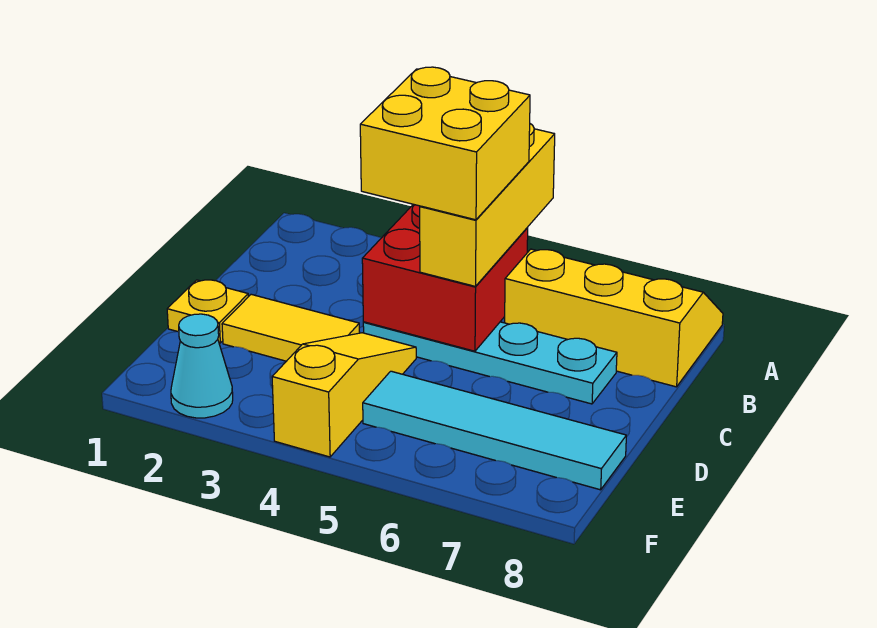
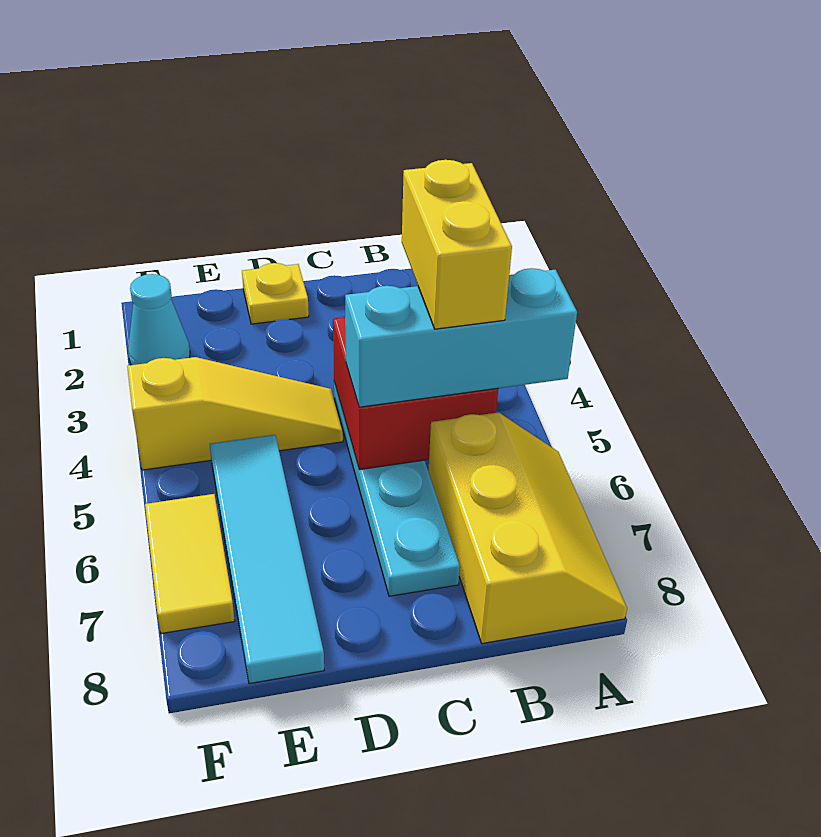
yellow brick A5:C5 level 3 -> cyan brick A5:C5 level 3
yellow brick B4:C5 level 4 -> yellow brick B4:B5 level 4
yellow tile D2:D3 level 1 -> yellow tile F6:F7 level 1

